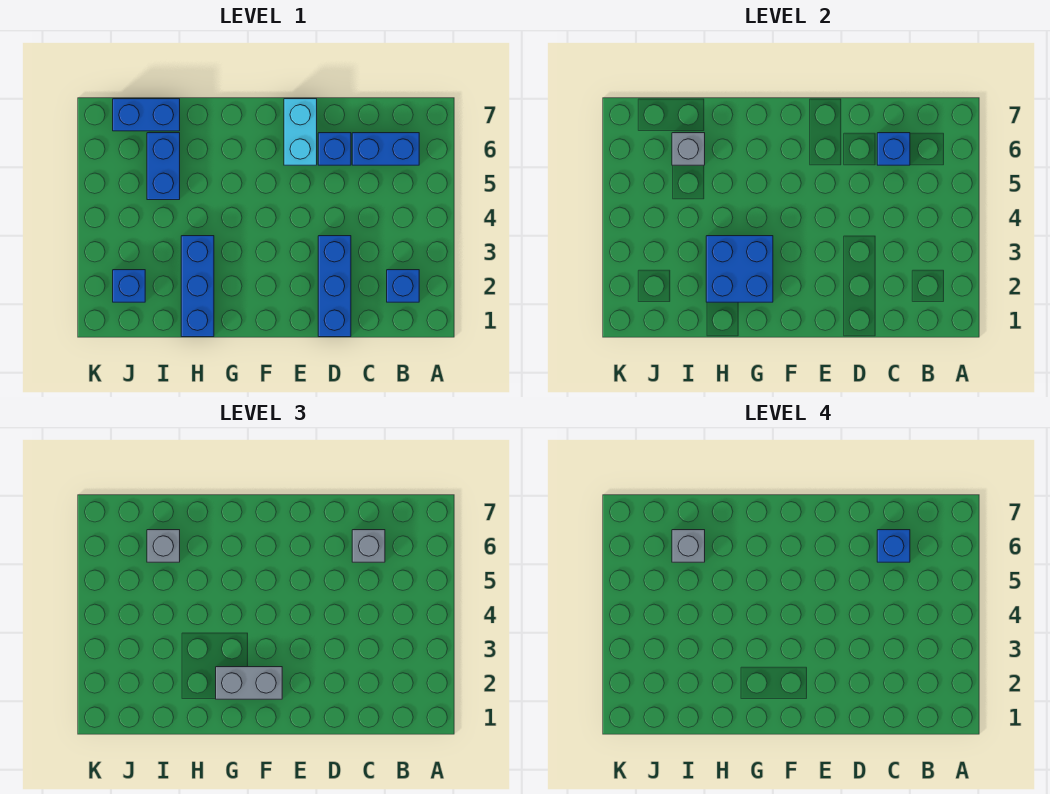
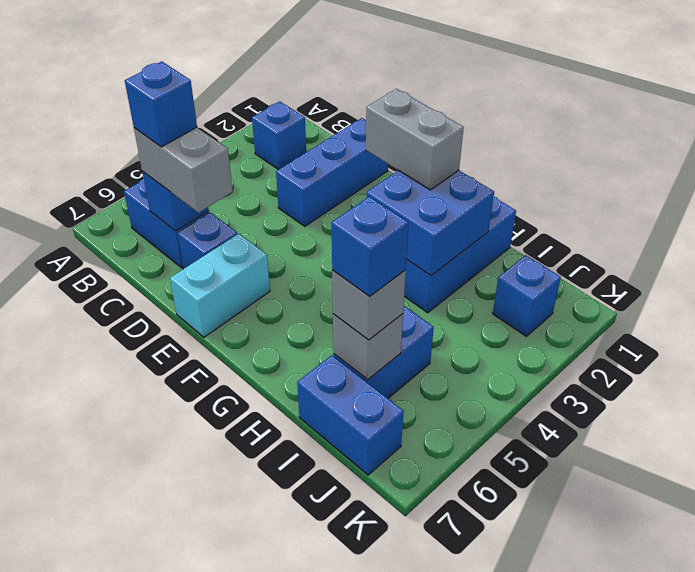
grey brick C6 level 3 -> grey brick C6:D6 level 3
grey brick I6 level 4 -> blue brick I6 level 4

